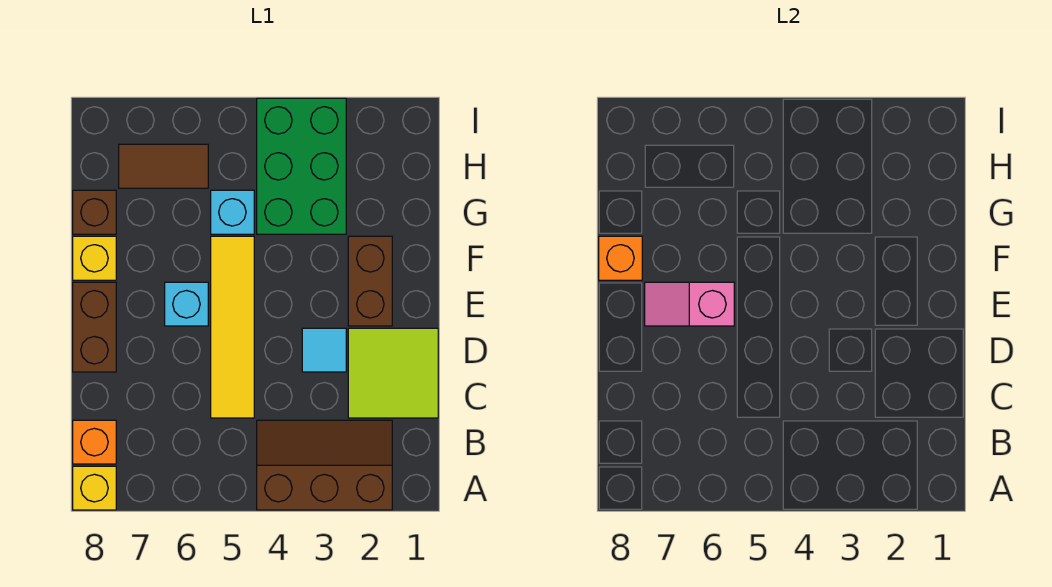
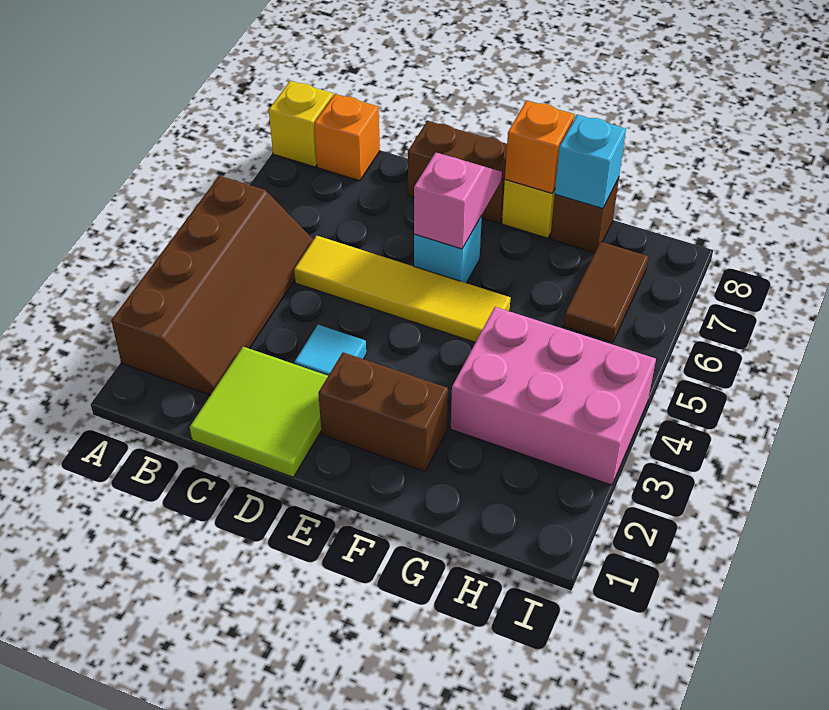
brown slope A2:B4 level 1 top A -> brown slope A2:B5 level 1 top A
green brick G3:I4 level 1 -> pink brick G3:I4 level 1
cyan brick G5 level 1 -> cyan brick G8 level 2

